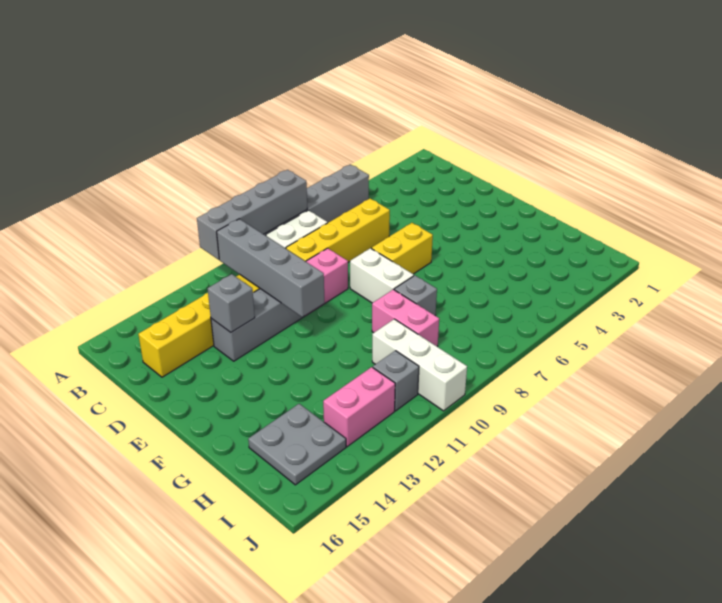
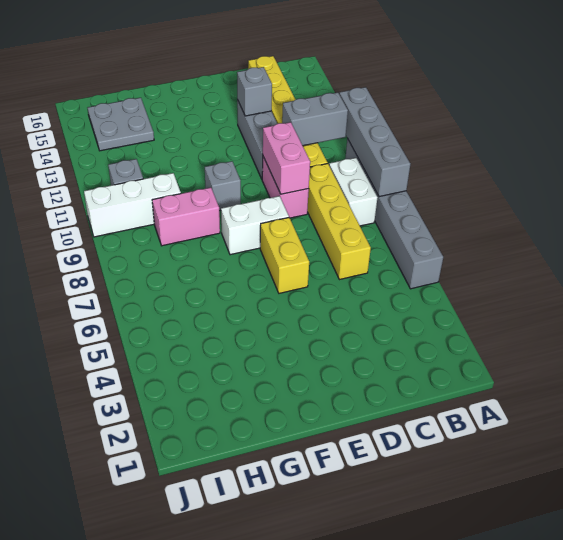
grey brick B11:E11 level 2 -> grey brick B11:C11 level 2
grey brick G8 level 1 -> grey brick F10 level 1
pink brick I12:I13 level 1 -> pink brick D9:D10 level 2

